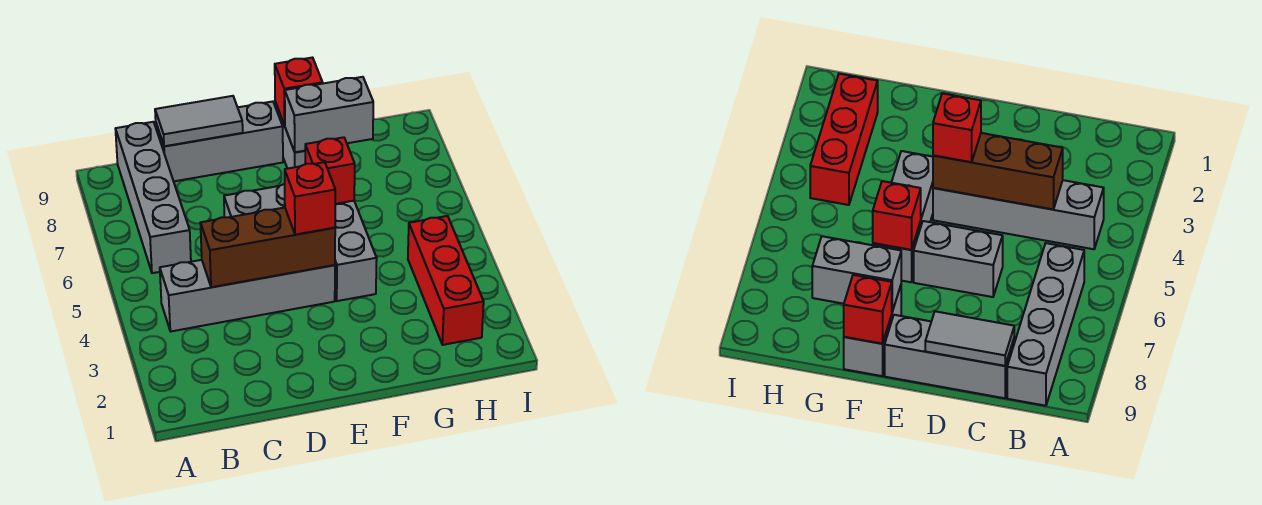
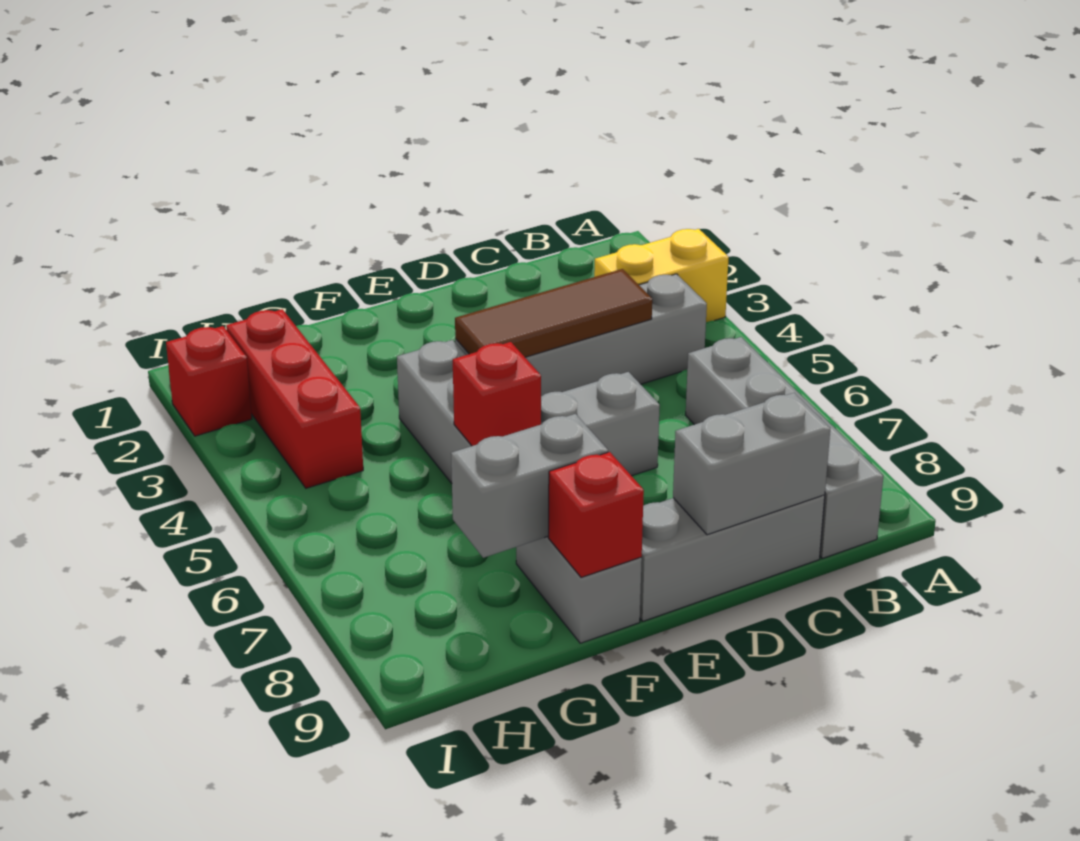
none -> yellow brick A3:B3 level 1
brown brick C4:E4 level 2 -> brown tile C4:E4 level 2
grey tile C9:D9 level 2 -> grey brick C9:D9 level 2
red brick E4 level 3 -> red brick I2 level 1

